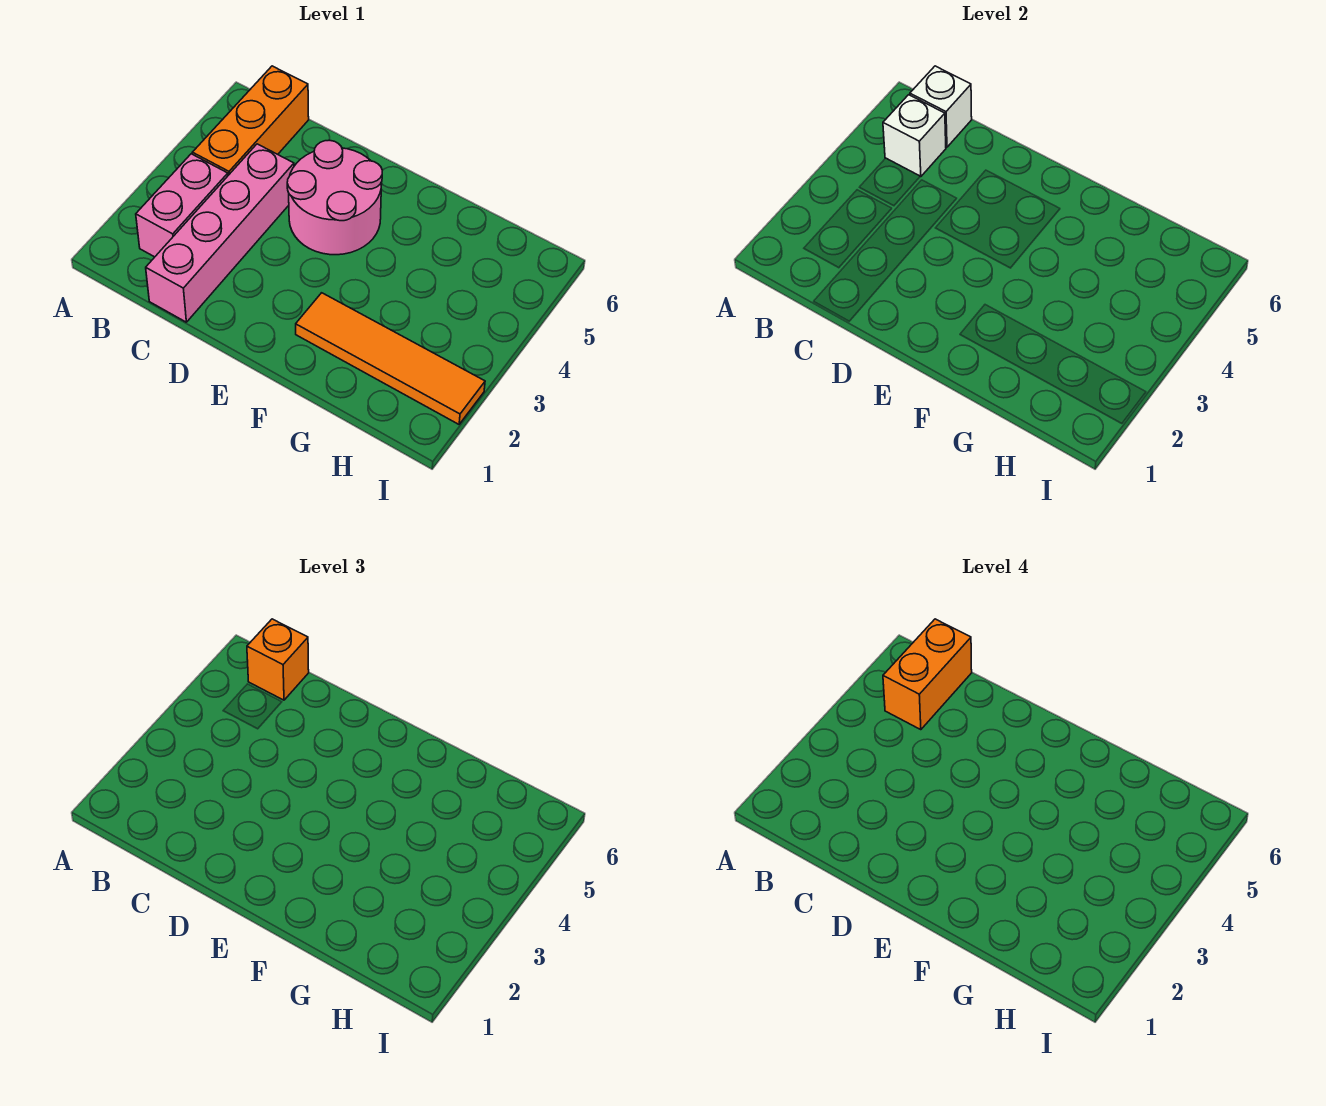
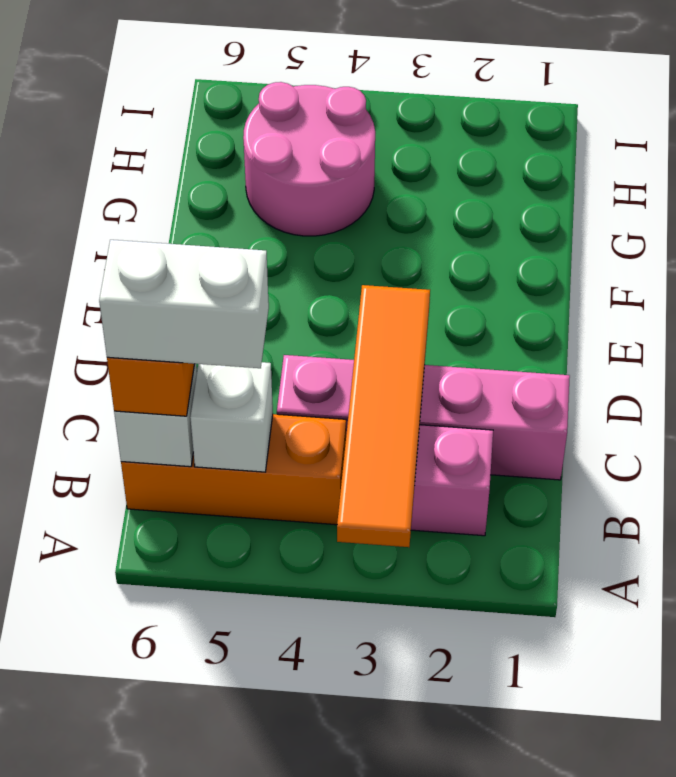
orange brick B5:B6 level 4 -> white brick B5:B6 level 4
pink round brick D4:E5 level 1 -> pink round brick G4:H5 level 1
orange tile F2:I2 level 1 -> orange tile A3:D3 level 2

